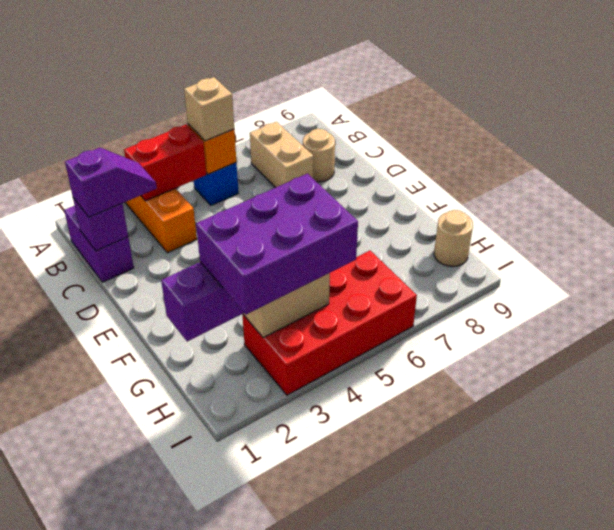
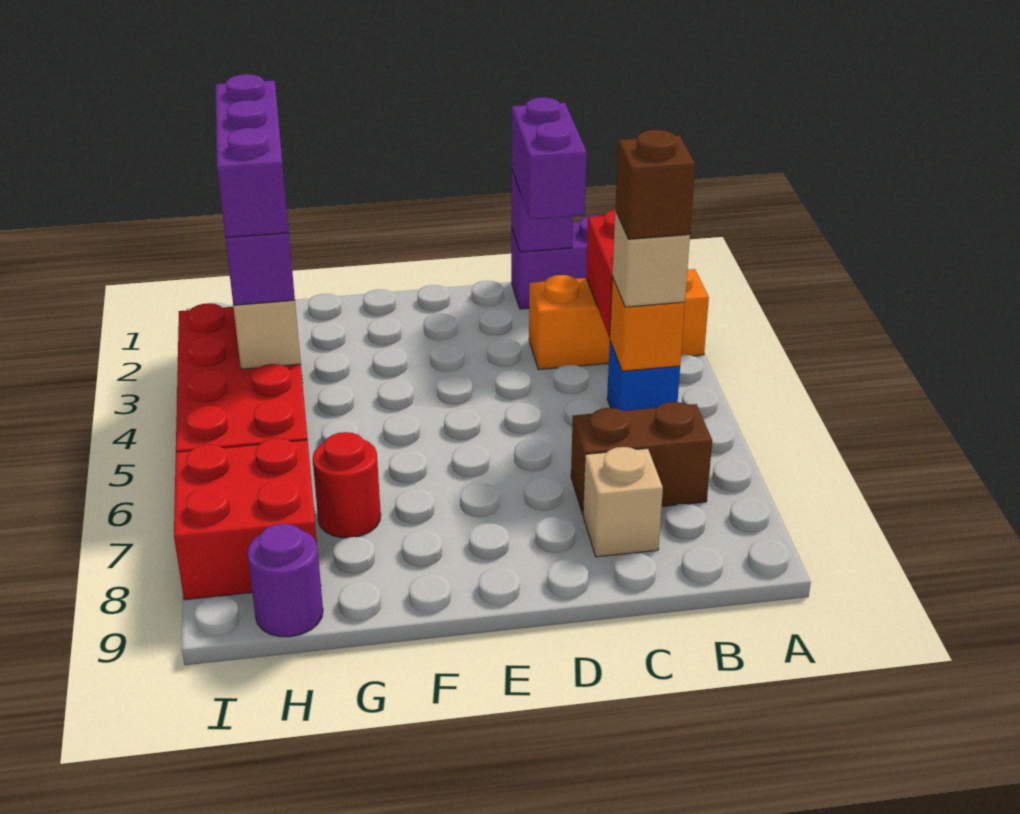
none -> brown brick B5 level 4
tan brick B7:C7 level 1 -> brown brick B7:C7 level 1
purple slope C1:C2 level 3 top 1 -> purple brick C1:C2 level 3
tan round brick C8 level 1 -> tan brick C8 level 1
none -> red round brick G7 level 1
purple brick H2:I4 level 4 -> purple brick H2:H4 level 4
none -> red brick H7:I8 level 1
tan round brick H9 level 1 -> purple round brick H9 level 1

